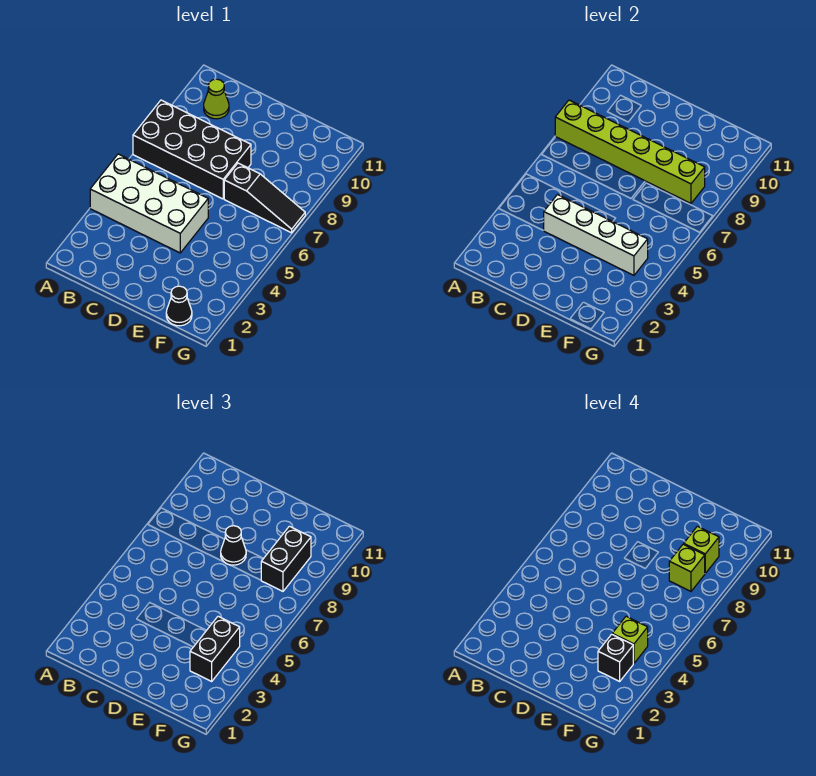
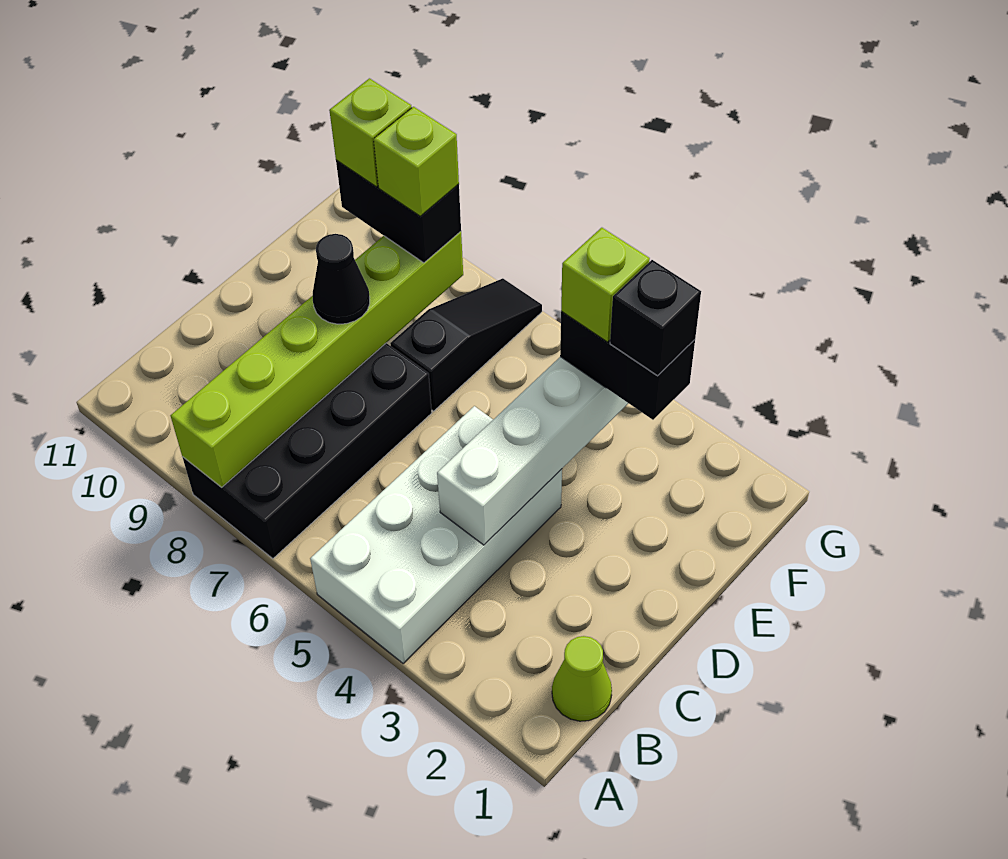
lime cone B10 level 1 -> lime cone B1 level 1
black cone F1 level 1 -> none

